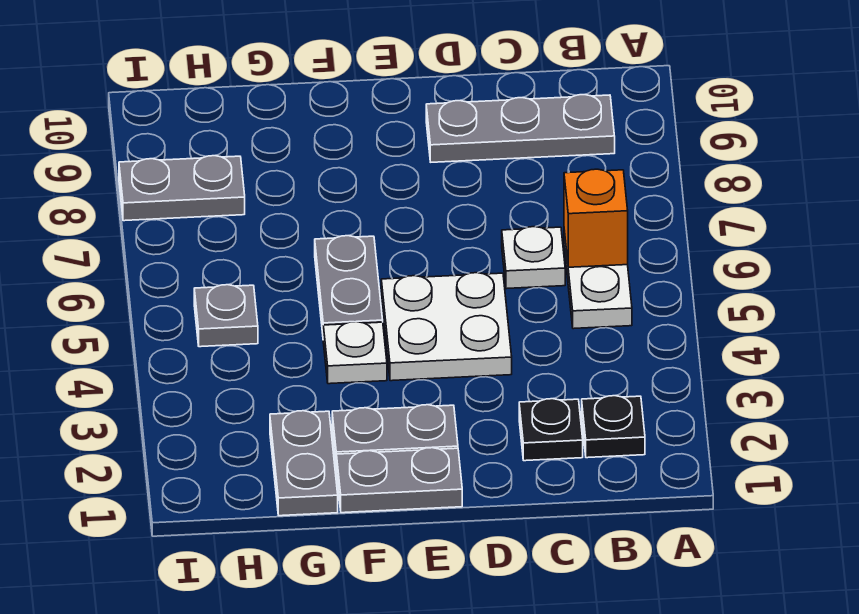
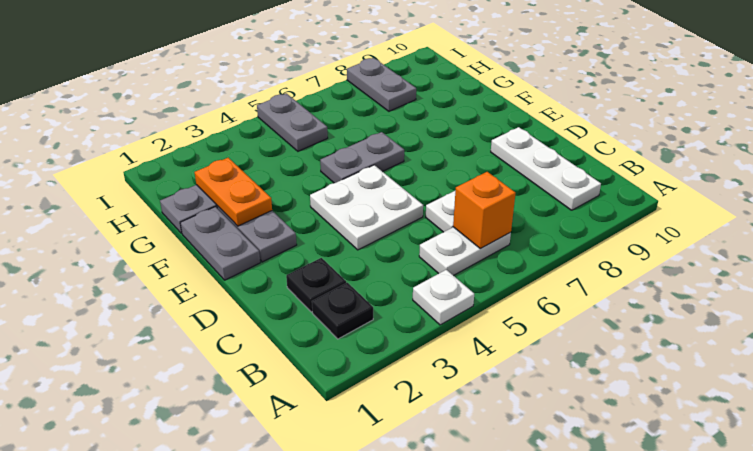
grey plate B9:D9 level 1 -> white plate B9:D9 level 1
none -> orange plate F2:G2 level 2
white plate F4 level 1 -> white plate A4 level 1
grey plate H5 level 1 -> grey plate H5:I5 level 1

